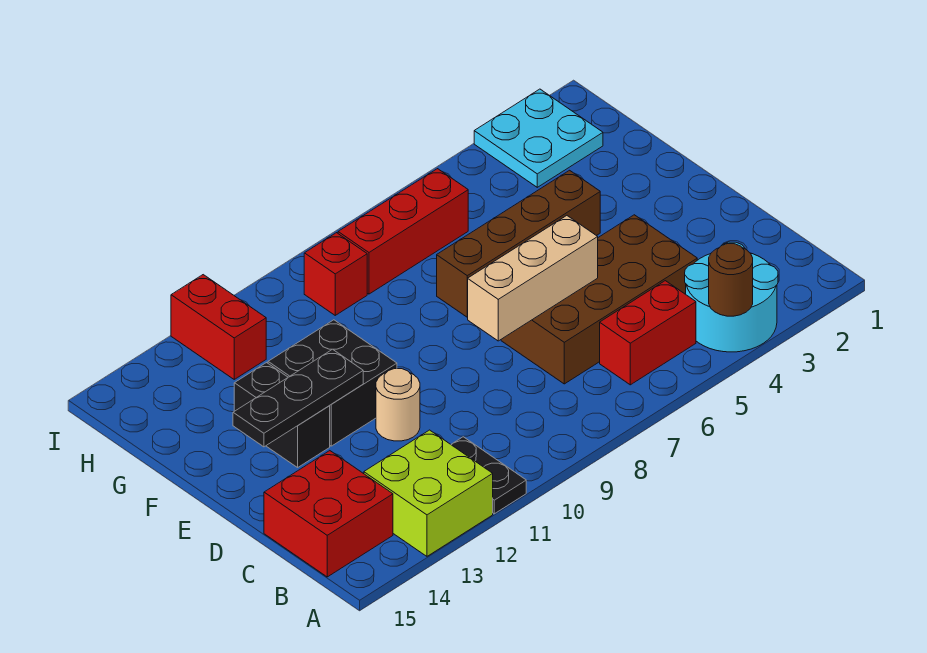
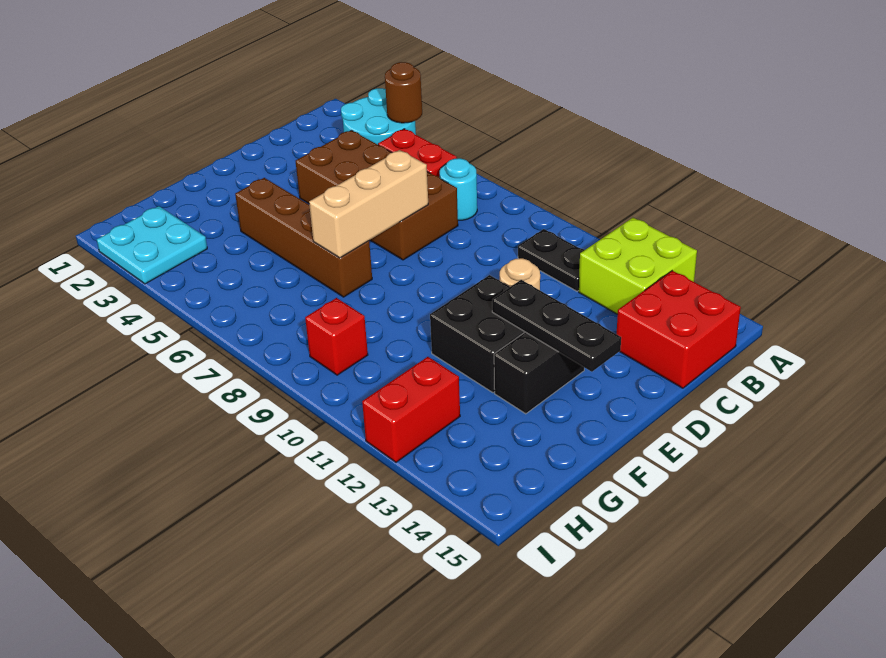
black plate A11:B11 level 1 -> black plate B10:B11 level 1
none -> cyan round brick B7 level 1
tan brick D6:D8 level 2 -> tan brick D7:F7 level 2
red brick H6:H8 level 1 -> none

